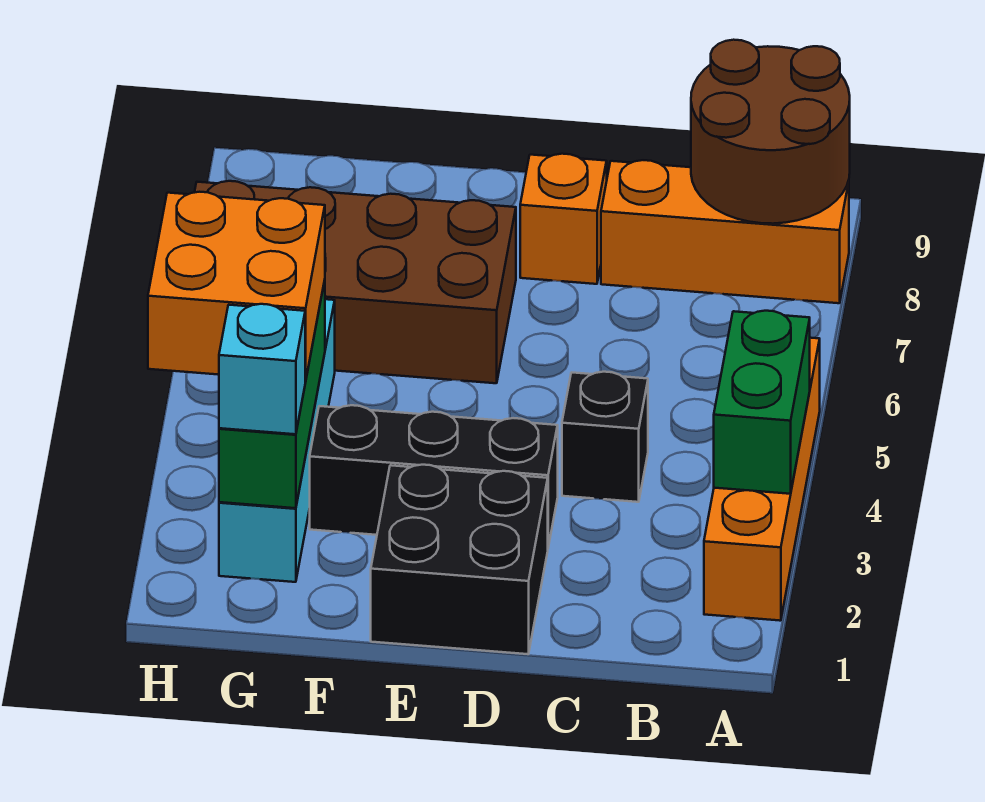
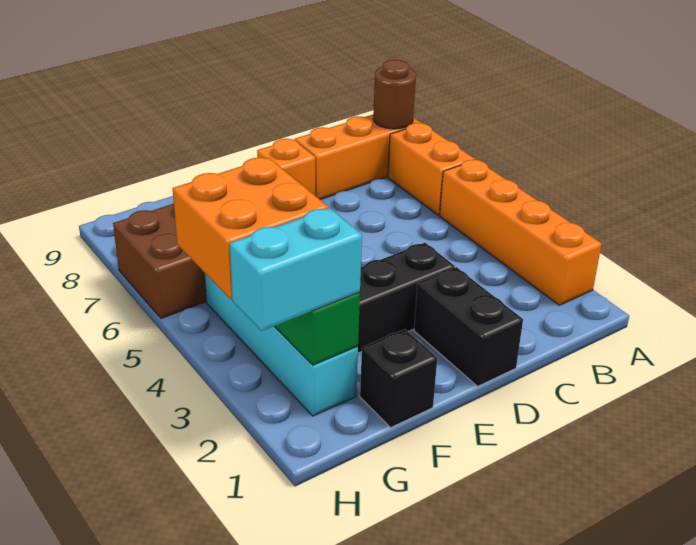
green brick A3:A4 level 2 -> none
none -> orange brick A6:A7 level 1
brown round brick A8:B9 level 2 -> brown round brick A8 level 2
black brick C4 level 1 -> black brick F1 level 1
black brick D1:E2 level 1 -> black brick D1:D2 level 1
cyan brick G2 level 3 -> cyan brick G2:H2 level 3

